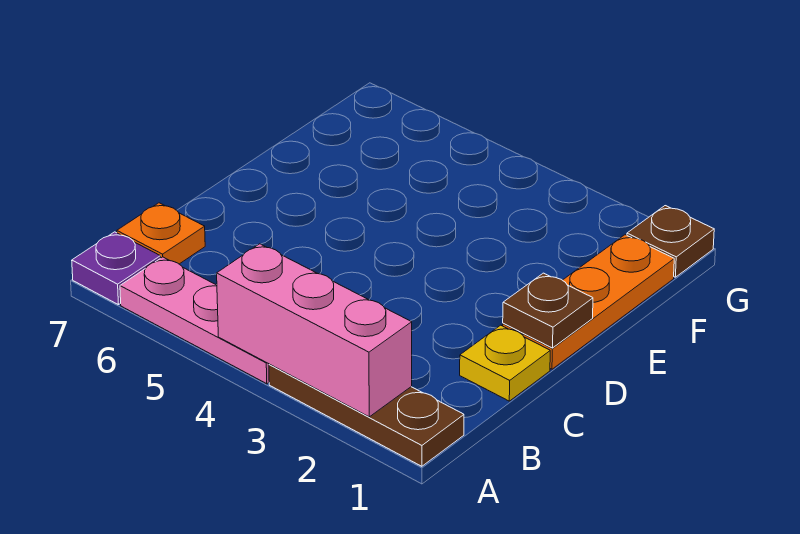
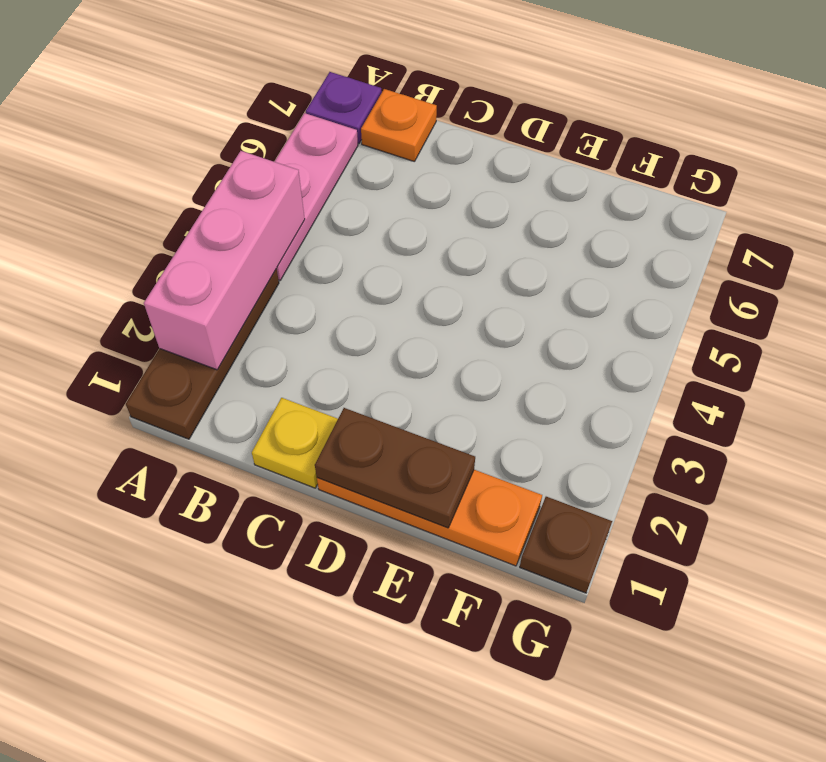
brown plate D1 level 2 -> brown plate D1:E1 level 2

